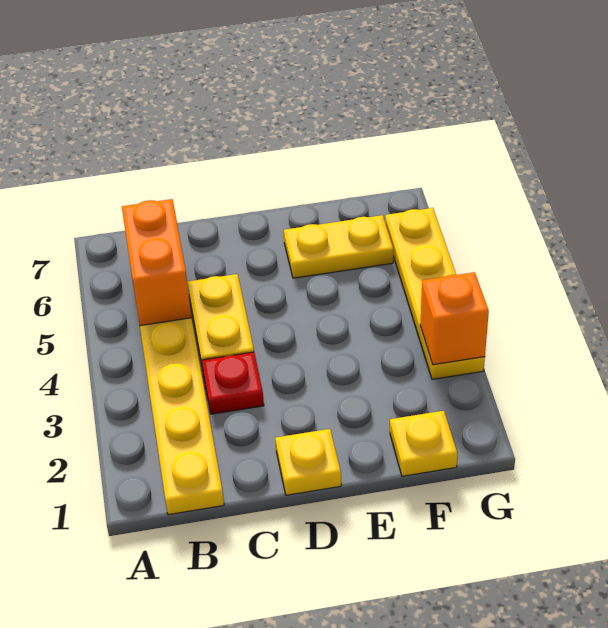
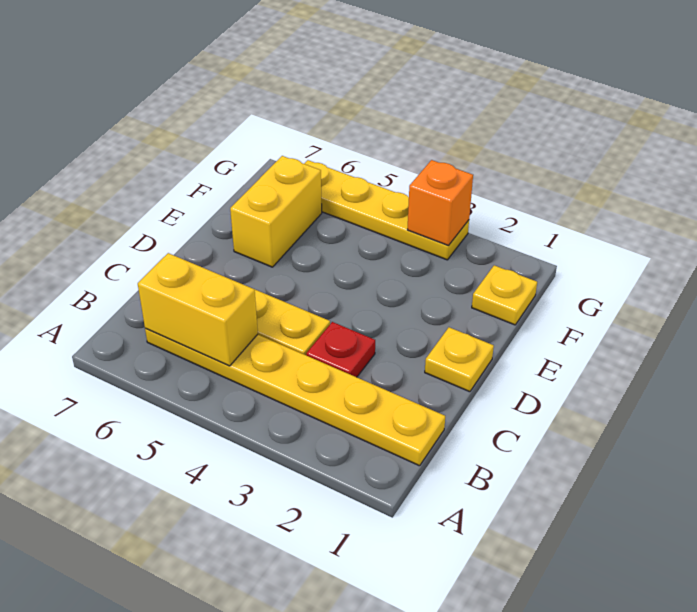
orange brick B5:B6 level 2 -> yellow brick B5:B6 level 2
yellow plate E6:F6 level 1 -> yellow brick E6:F6 level 1

